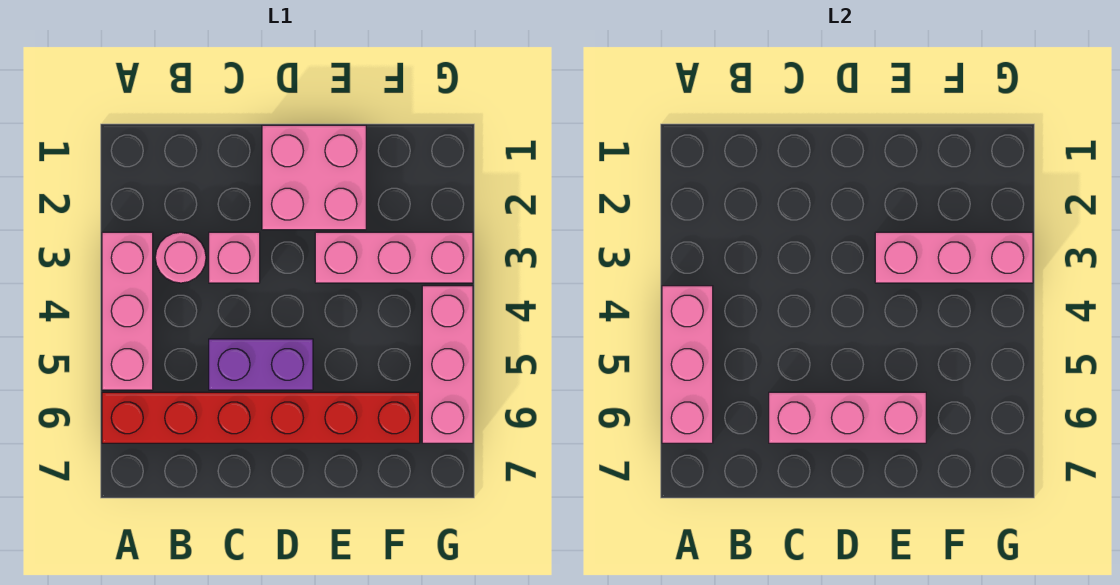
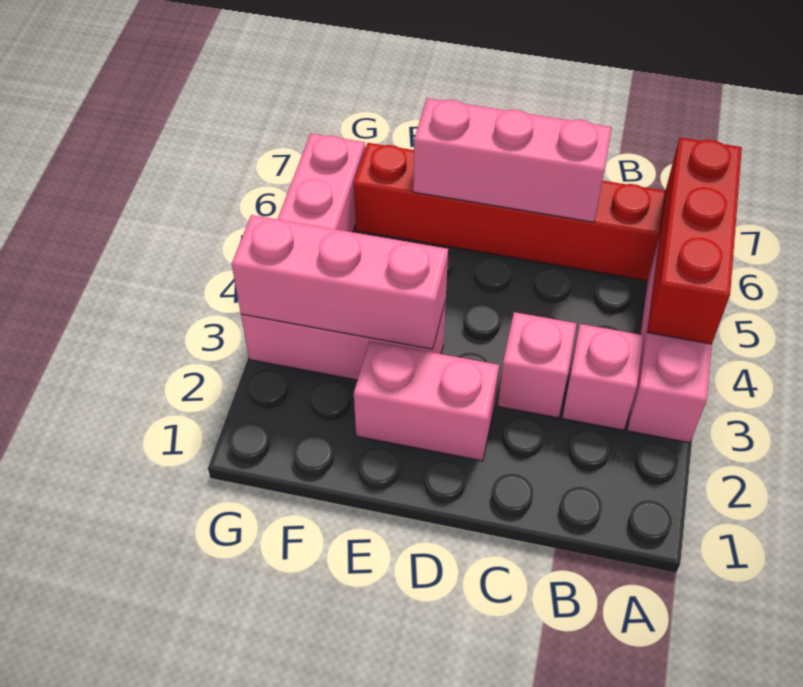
pink brick A4:A6 level 2 -> red brick A4:A6 level 2
pink round brick B3 level 1 -> pink brick B3 level 1
purple brick C5:D5 level 1 -> none
pink brick D1:E2 level 1 -> pink brick D2:E2 level 1

